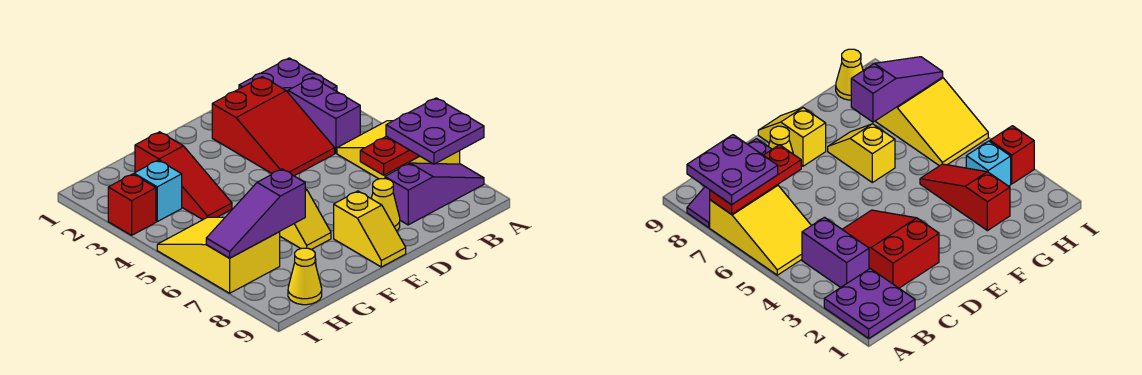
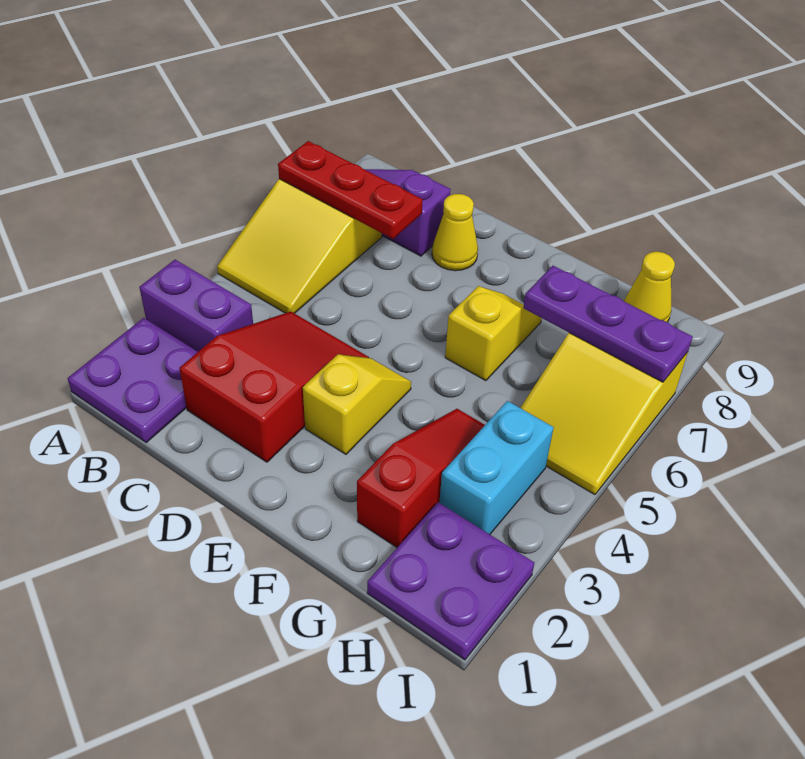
purple plate A7:B8 level 3 -> purple plate H1:I2 level 1
purple brick B3:B4 level 1 -> purple brick A3:B3 level 1
yellow slope E8:E9 level 1 top 8 -> yellow slope E3:E4 level 1 top 3
purple slope G7:I7 level 2 top G -> purple plate G7:I7 level 2
cyan brick H3 level 1 -> cyan brick H3:H4 level 1
red brick I3 level 1 -> none

